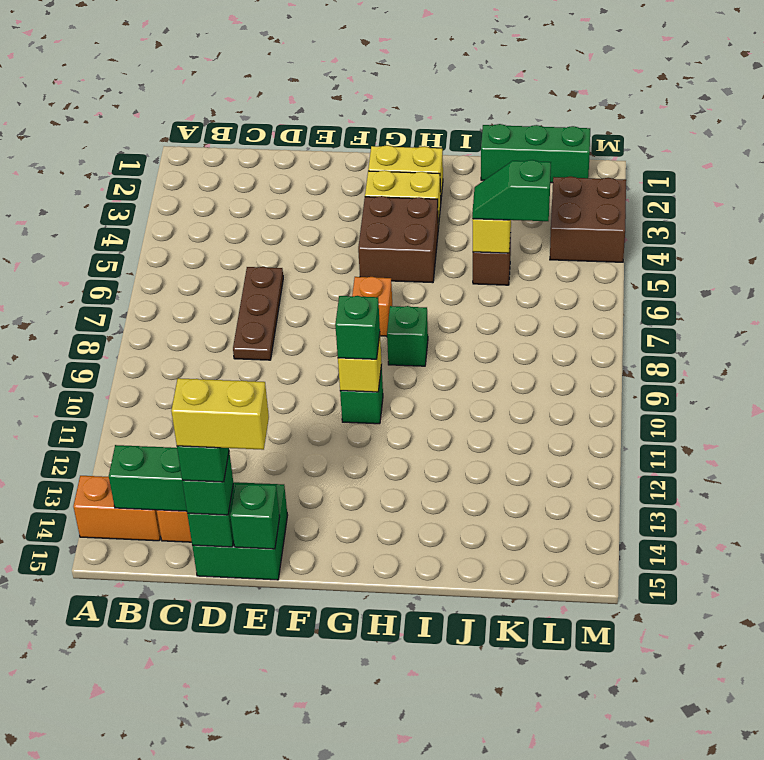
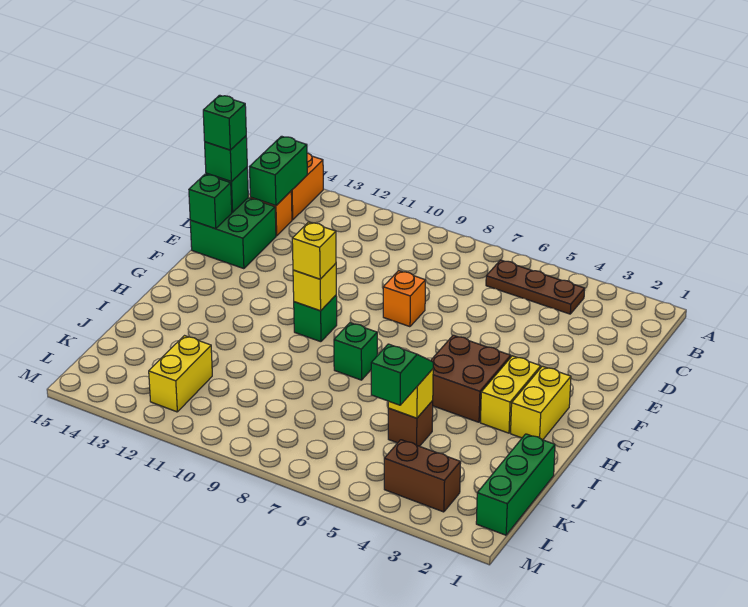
brown plate D6:D8 level 1 -> brown plate B4:B6 level 1
yellow brick D15:E15 level 5 -> yellow brick K12:L12 level 1
orange brick G7 level 1 -> orange brick E8 level 1
green brick G10 level 3 -> yellow brick G10 level 3
brown brick L3:M4 level 1 -> brown brick L3:L4 level 1

